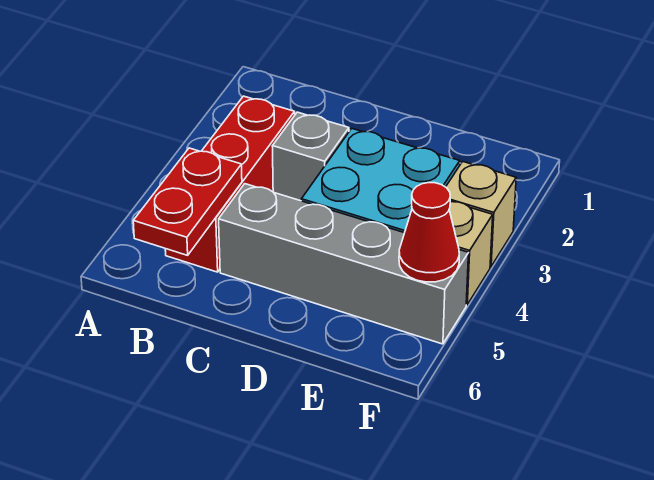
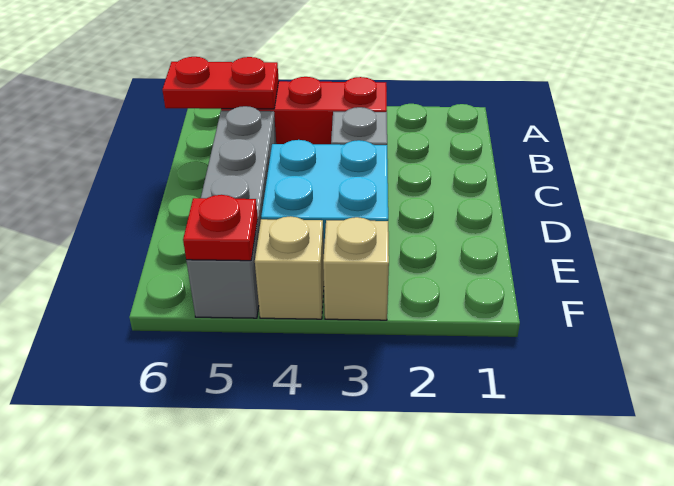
red cone F5 level 2 -> red plate F5 level 2

